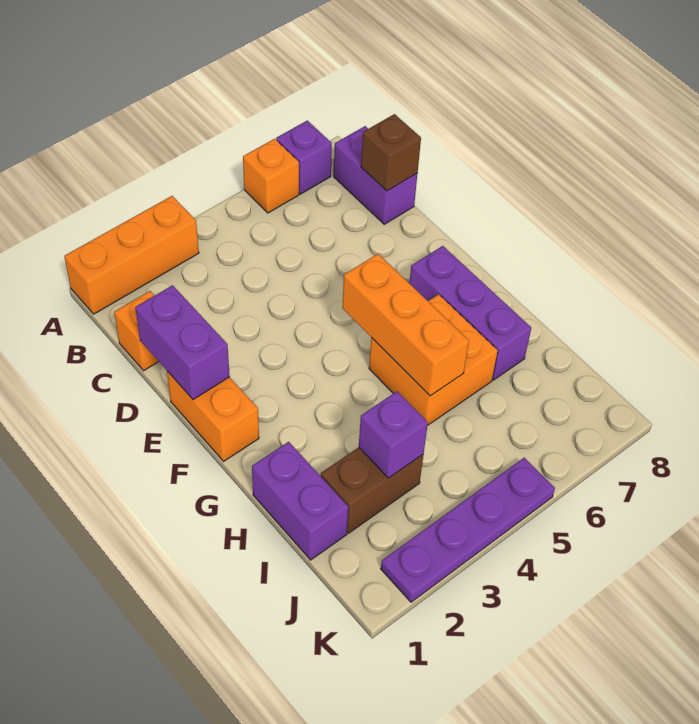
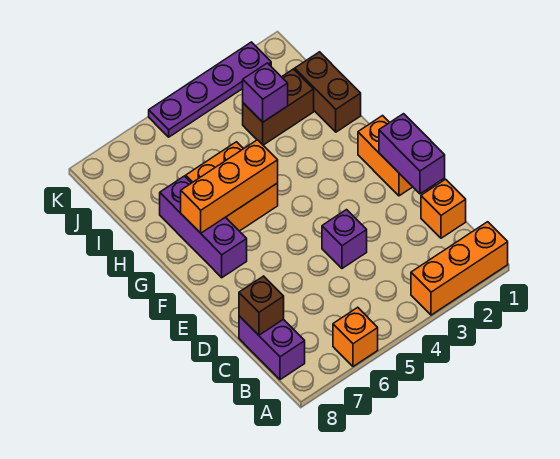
purple brick A7 level 1 -> purple brick D4 level 1
orange brick F5:H5 level 2 -> orange brick G5:G7 level 2
purple brick H1:I1 level 1 -> brown brick H1:I1 level 1

